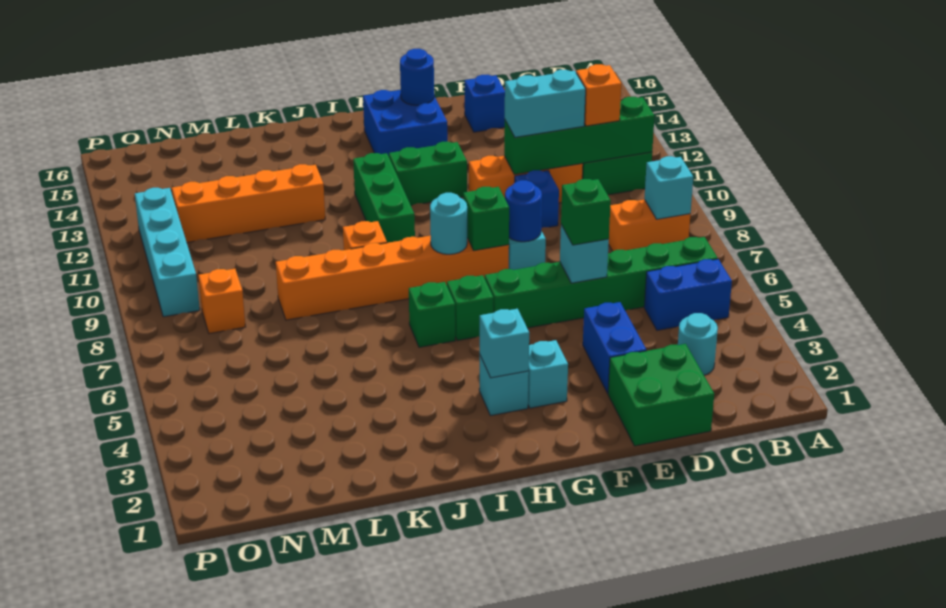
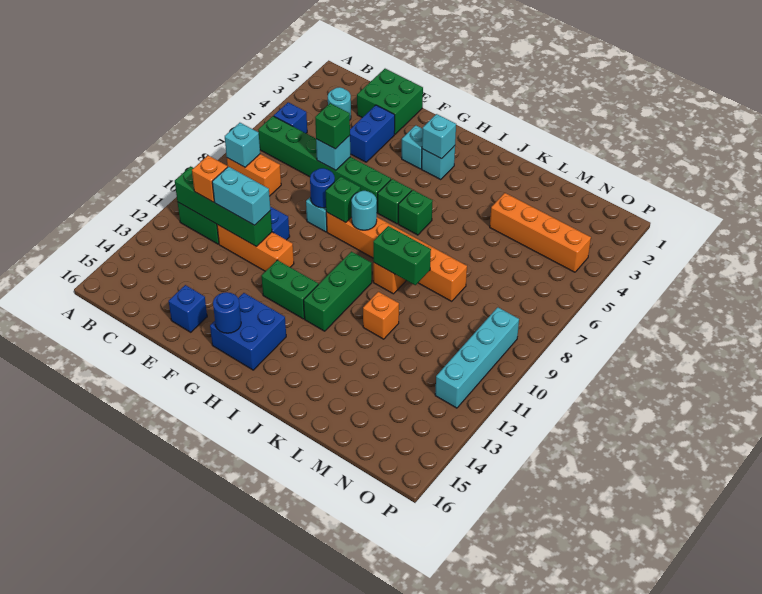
blue brick B5:C5 level 1 -> blue brick B5 level 1
none -> green brick J9:K9 level 2
orange brick K12:N12 level 1 -> orange brick L4:O4 level 1
orange brick N8 level 1 -> orange brick K11 level 1

